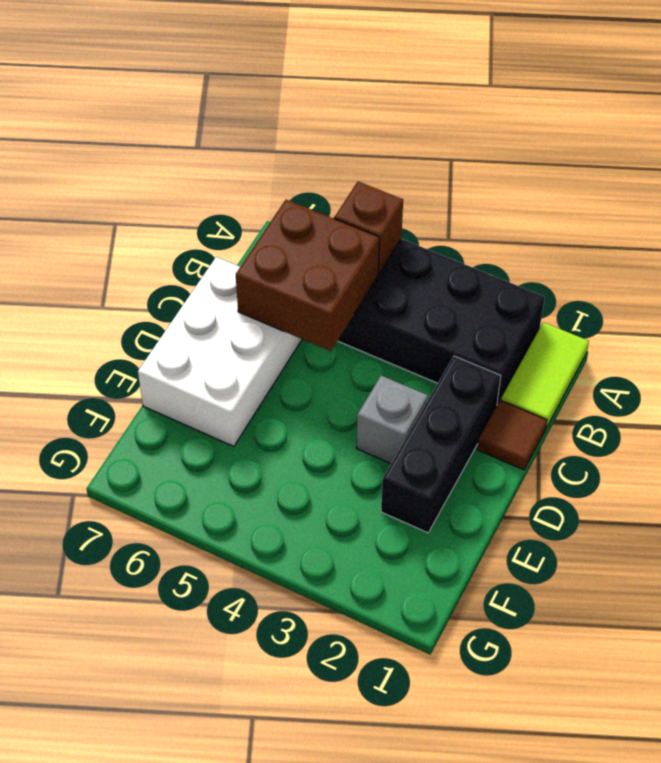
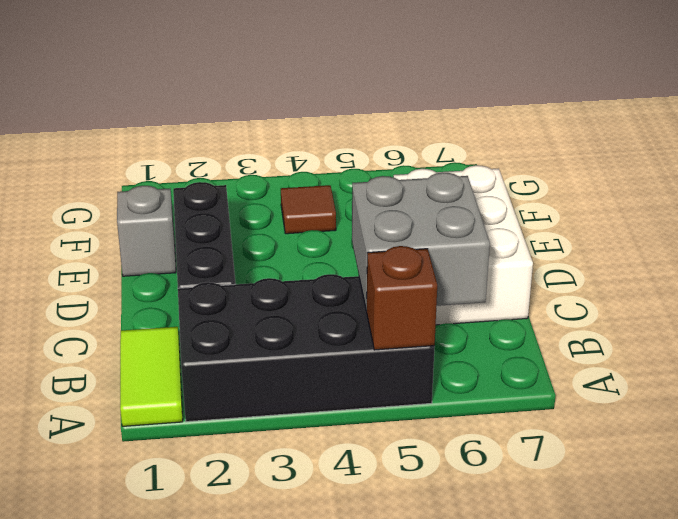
brown brick B5:C6 level 2 -> grey brick B5:C6 level 2
brown tile C1 level 1 -> brown tile F4 level 1
grey brick D3 level 1 -> grey brick E1 level 1

